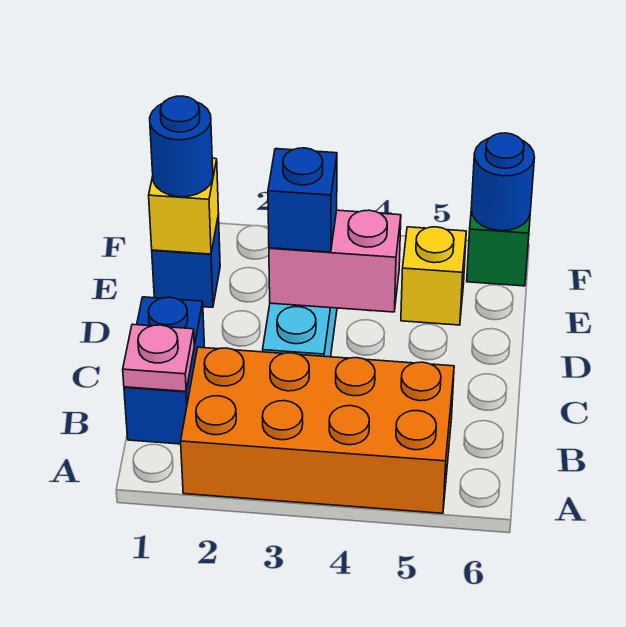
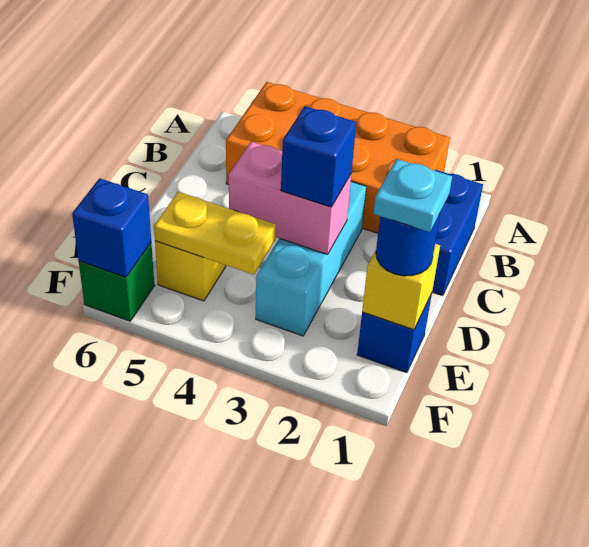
pink plate B1 level 2 -> none
none -> cyan plate E1 level 4
none -> yellow plate E4:E5 level 2
blue round brick F6 level 2 -> blue brick F6 level 2

